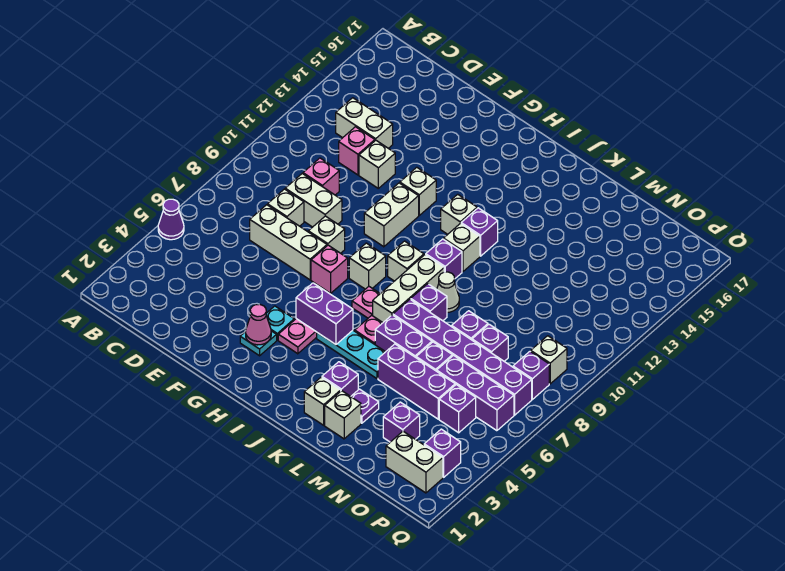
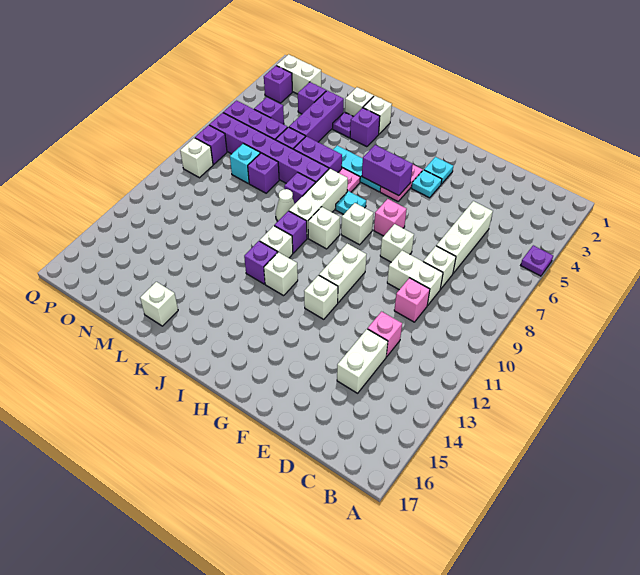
purple cone A5 level 1 -> purple plate A5 level 1
white brick C13:D13 level 1 -> white brick D13:D14 level 1
white brick D7:F7 level 1 -> white brick D5:D7 level 1
white brick E12 level 1 -> white brick L16 level 1
pink cone G3 level 2 -> none
pink plate I7 level 1 -> cyan plate I7 level 1
purple brick L5:N5 level 1 -> purple brick M3:M5 level 1
purple brick N8 level 1 -> cyan brick N8 level 1

